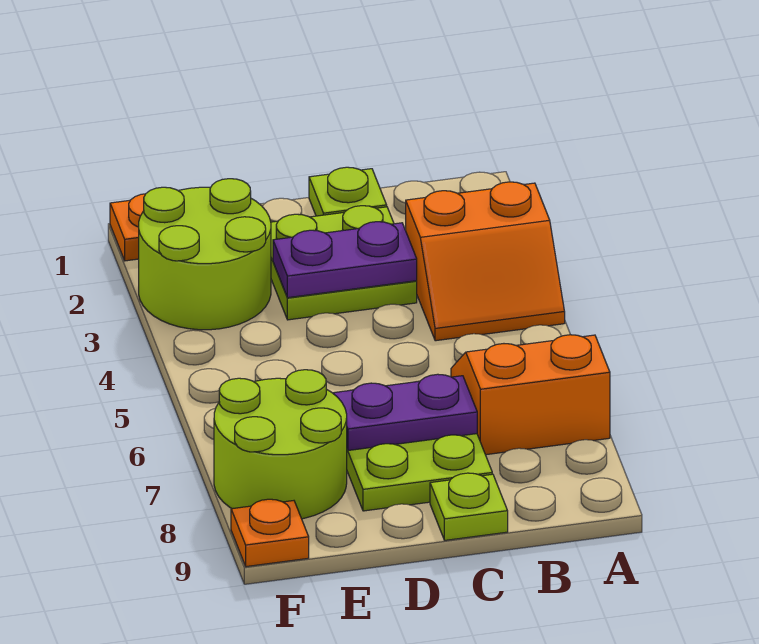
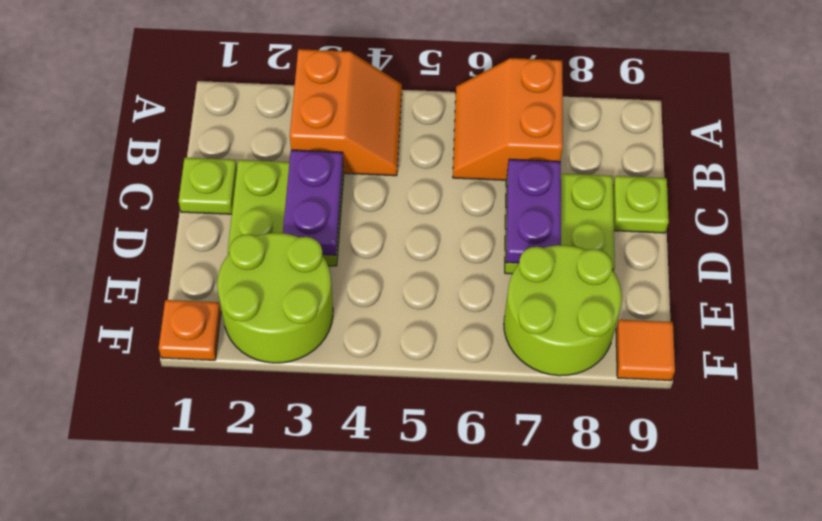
orange plate F9 level 1 -> orange tile F9 level 1

